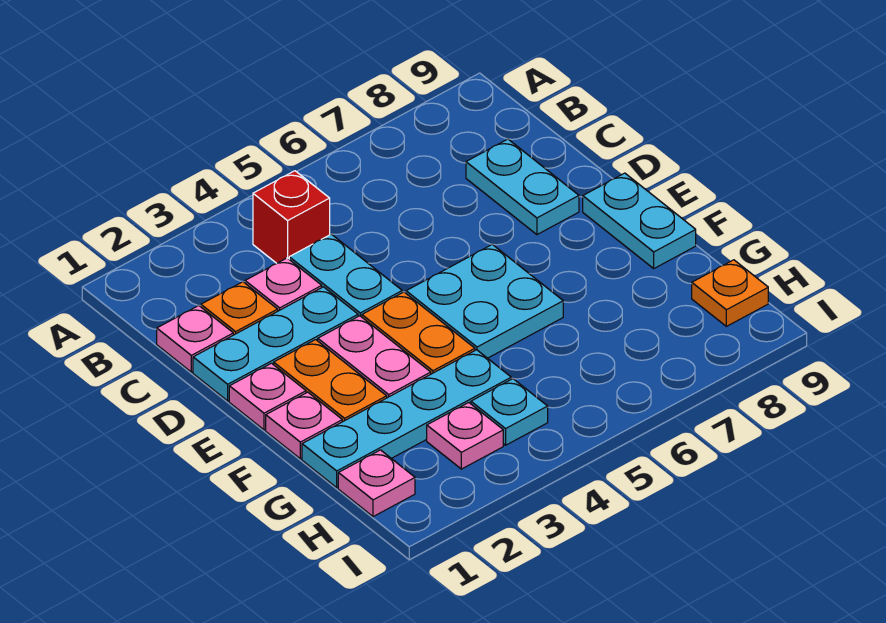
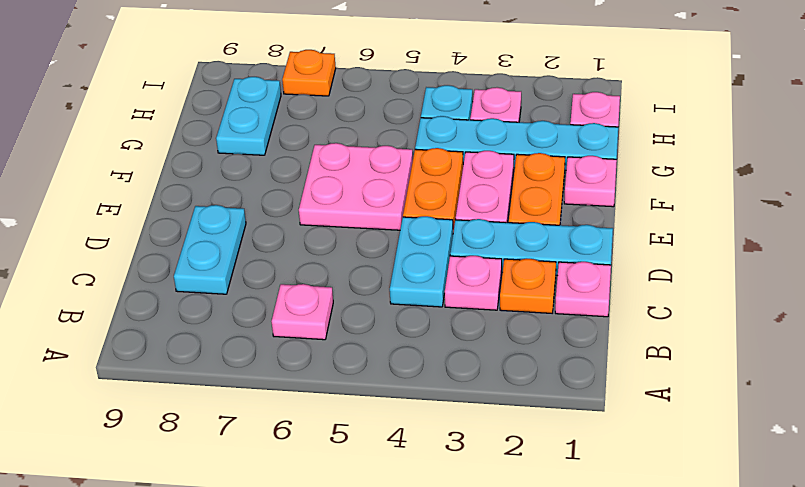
red brick B4 level 1 -> none
pink plate E1 level 1 -> pink plate B6 level 1
cyan plate E5:F6 level 1 -> pink plate E5:F6 level 1
cyan plate E9:F9 level 1 -> cyan plate G8:H8 level 1
orange plate H9 level 1 -> orange plate I7 level 1

